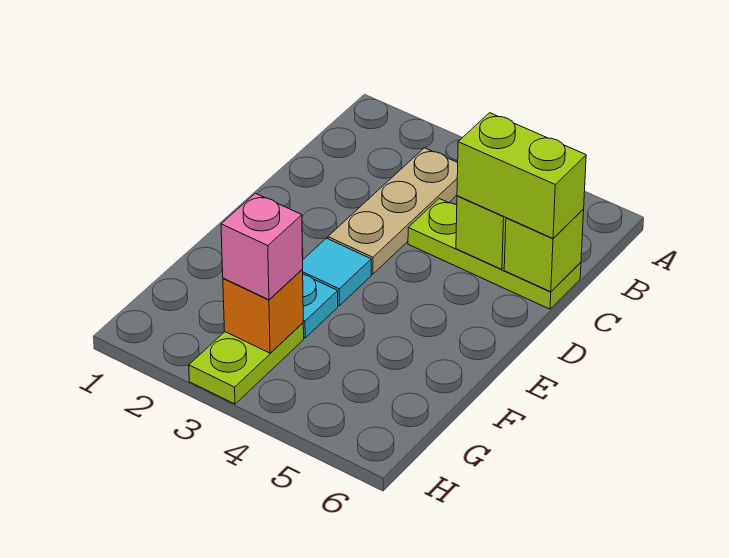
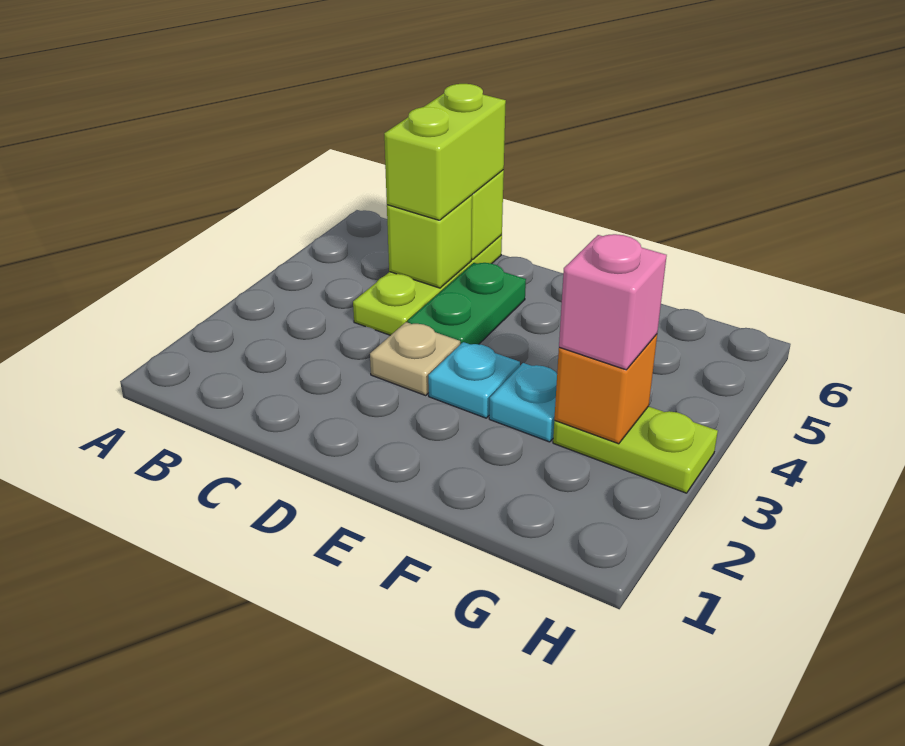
tan plate B3:D3 level 1 -> tan plate D3 level 1
none -> green plate D4:D5 level 1
cyan tile E3 level 1 -> cyan plate E3 level 1

